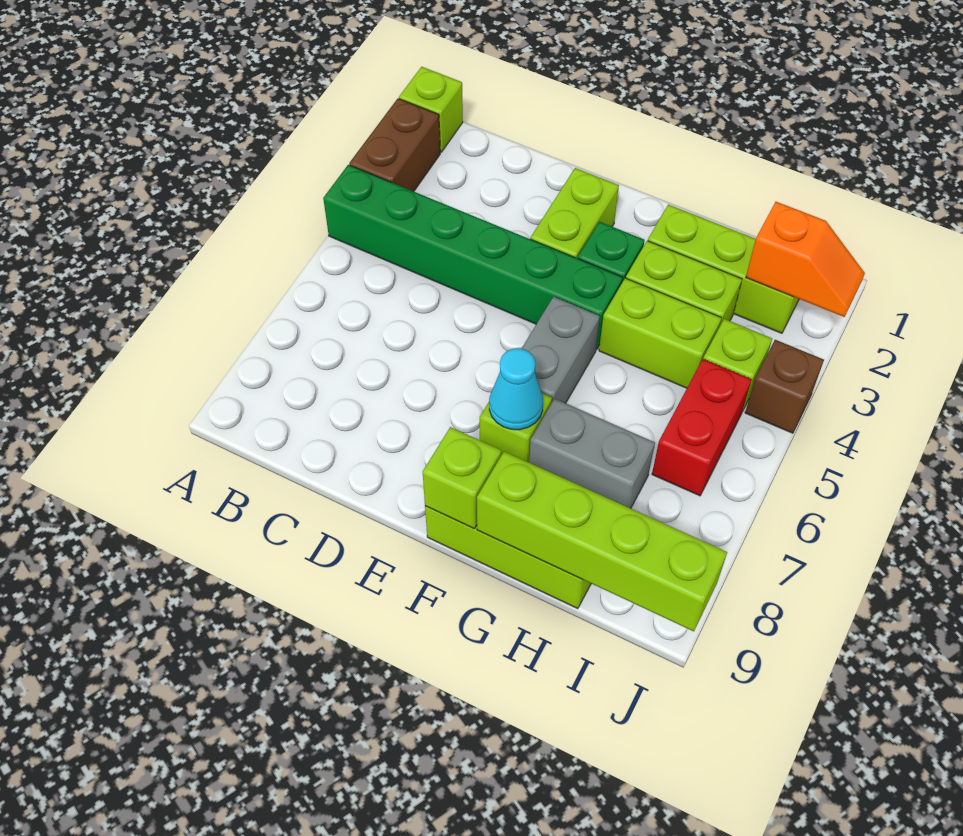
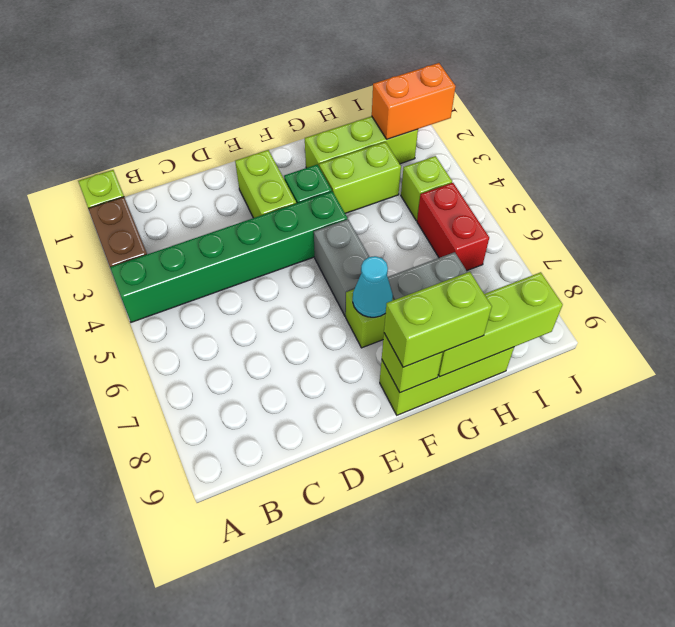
lime brick G4:H4 level 1 -> lime brick F9:G9 level 3
lime brick G9:J9 level 2 -> lime brick G9:I9 level 2
orange slope I2:J2 level 2 top I -> orange brick I2:J2 level 2
brown brick J4 level 1 -> none

